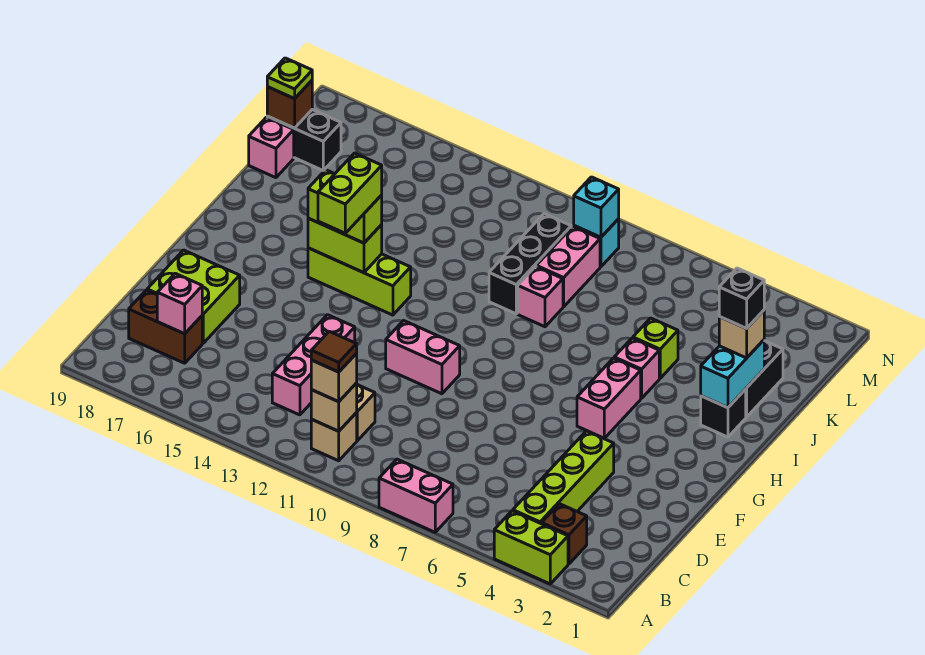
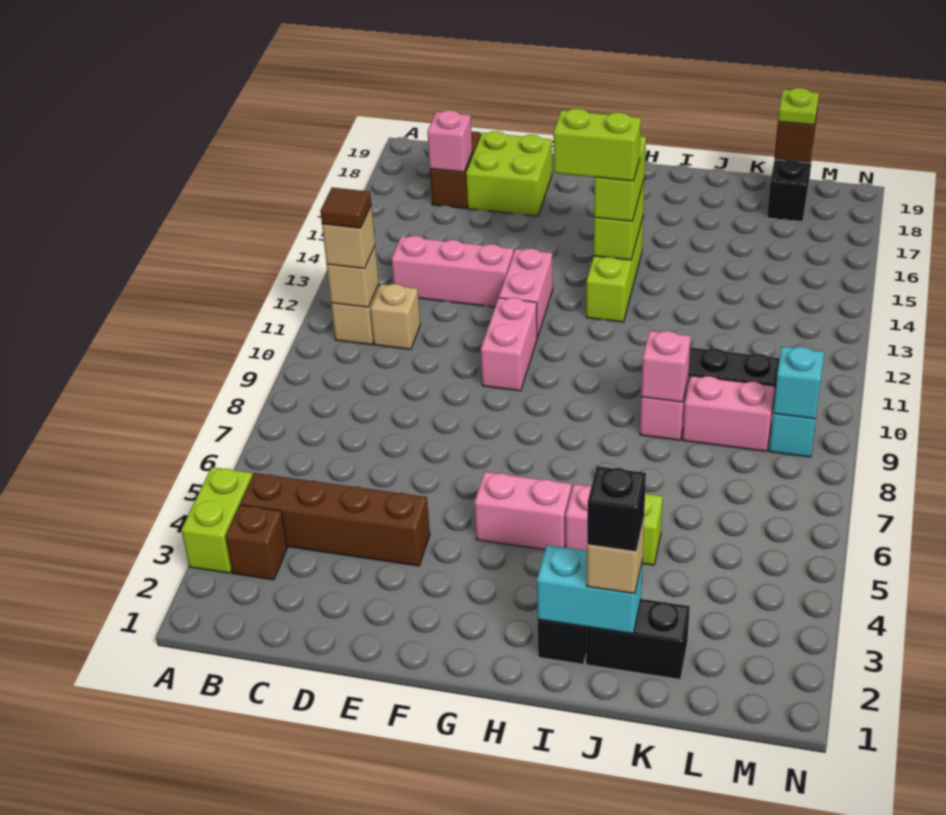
pink brick A7:A8 level 1 -> pink brick F12:F13 level 1
lime brick B4:E4 level 1 -> brown brick B4:E4 level 1
pink brick K19 level 1 -> pink brick J9 level 2

